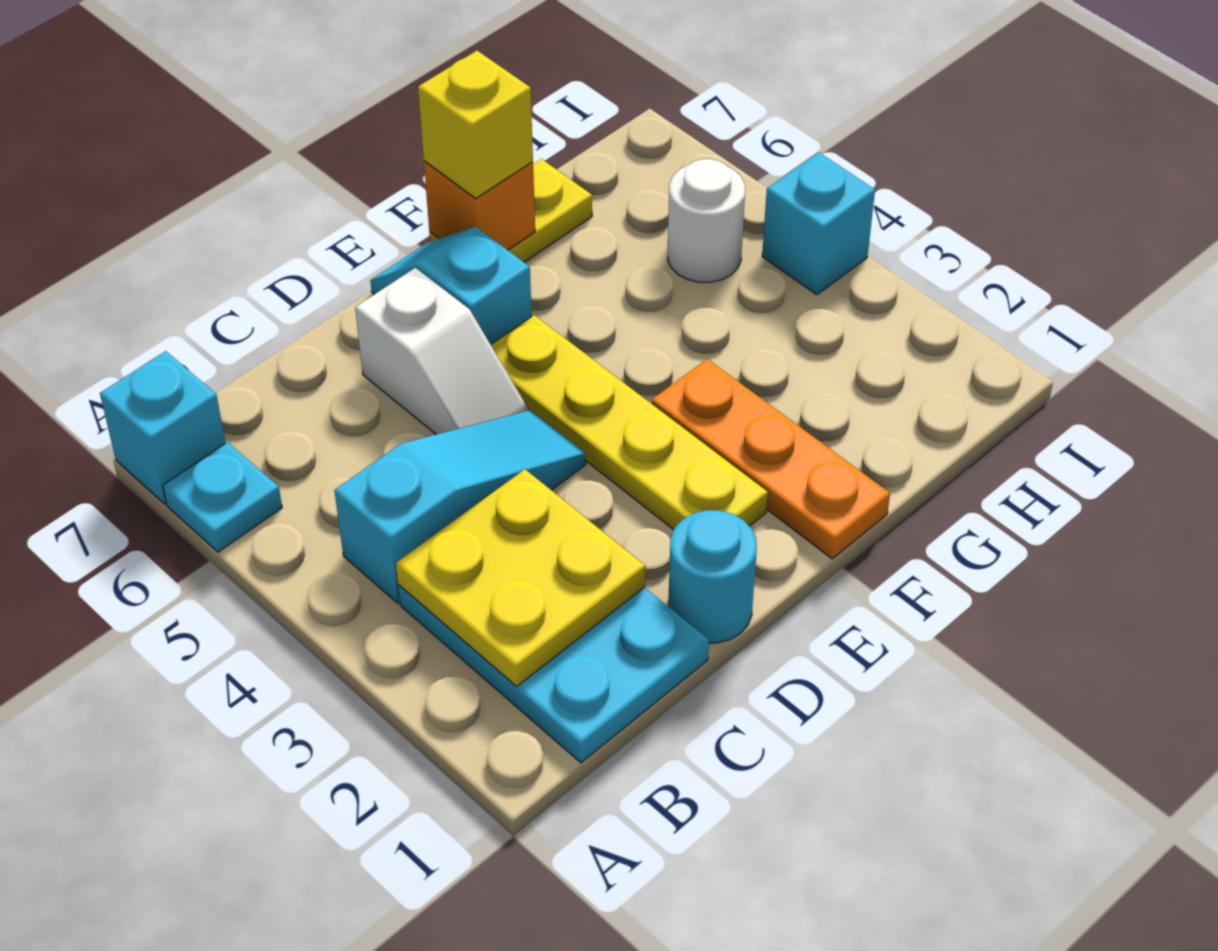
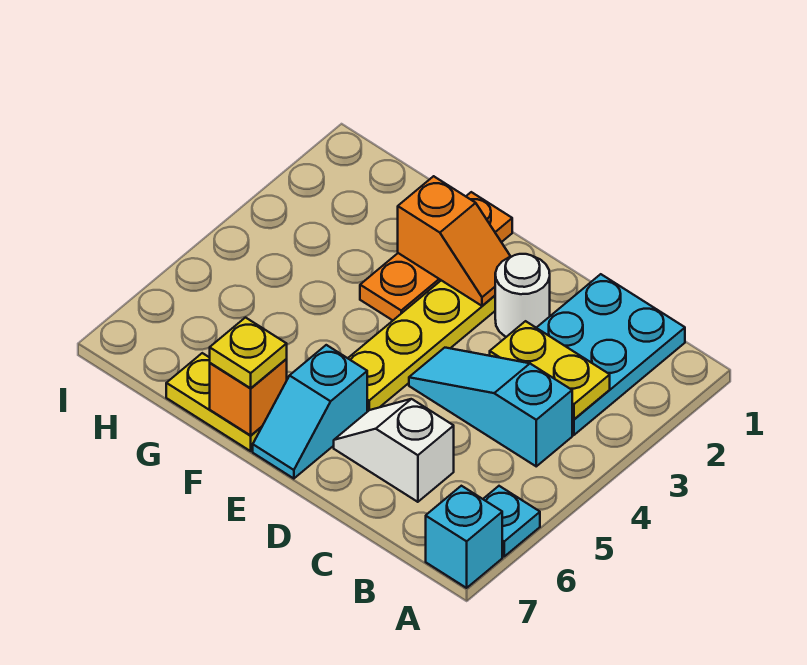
yellow plate B2:C3 level 2 -> yellow plate B3:C3 level 2
cyan round brick D1 level 1 -> none
white slope D5:D6 level 1 top 6 -> white slope C6:D6 level 1 top C
none -> orange slope E2:F2 level 2 top F
yellow brick F7 level 3 -> yellow plate F7 level 3
white round brick H5 level 1 -> white round brick D2 level 1
cyan brick I4 level 1 -> none

